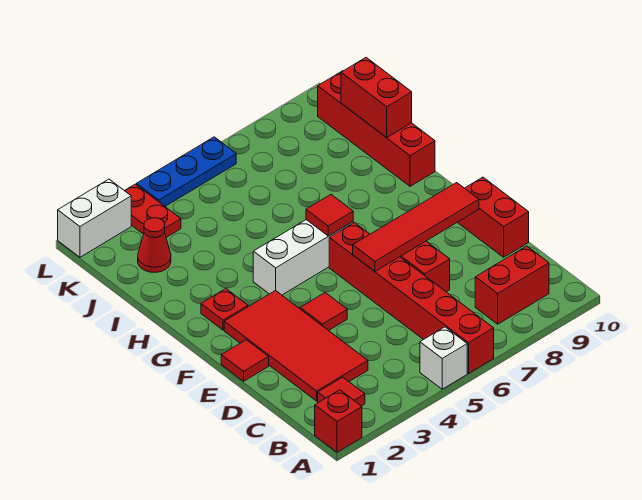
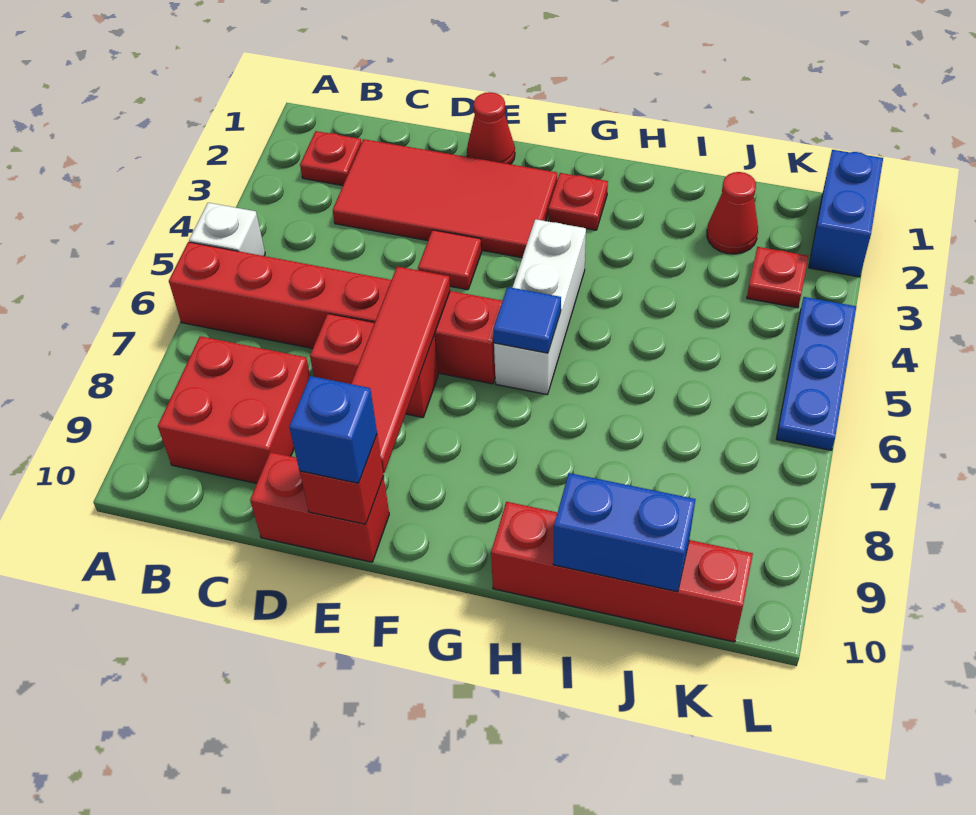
red brick A1 level 1 -> red brick E10 level 2
red tile B2 level 1 -> red plate B2 level 1
red brick B8:B9 level 1 -> red brick B8:C9 level 1
red tile E1 level 1 -> red cone E1 level 1
none -> blue brick E10 level 3
red tile G6 level 2 -> blue tile G6 level 2
red brick I10:J10 level 2 -> blue brick I10:J10 level 2
red plate K3:L3 level 1 -> red plate K3 level 1
white brick L1:L2 level 1 -> blue brick L1:L2 level 1

